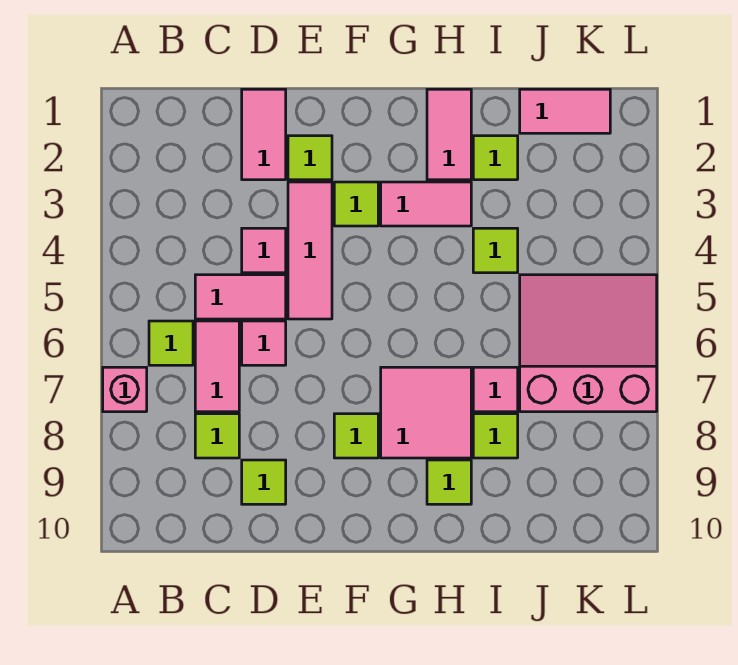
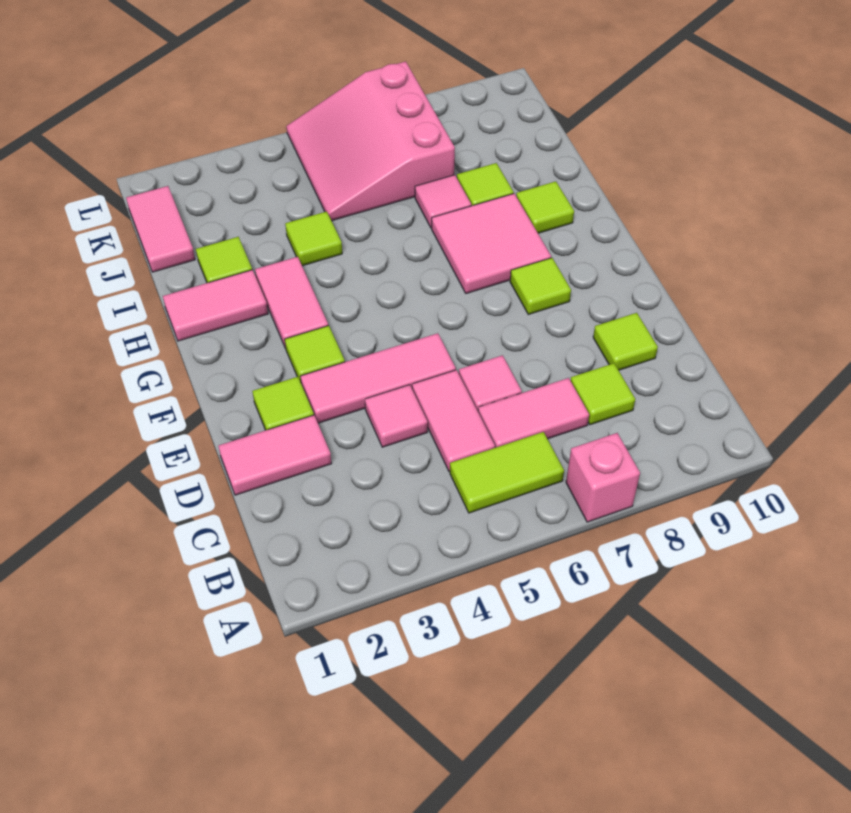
lime tile B6 level 1 -> lime tile B5:B6 level 1

